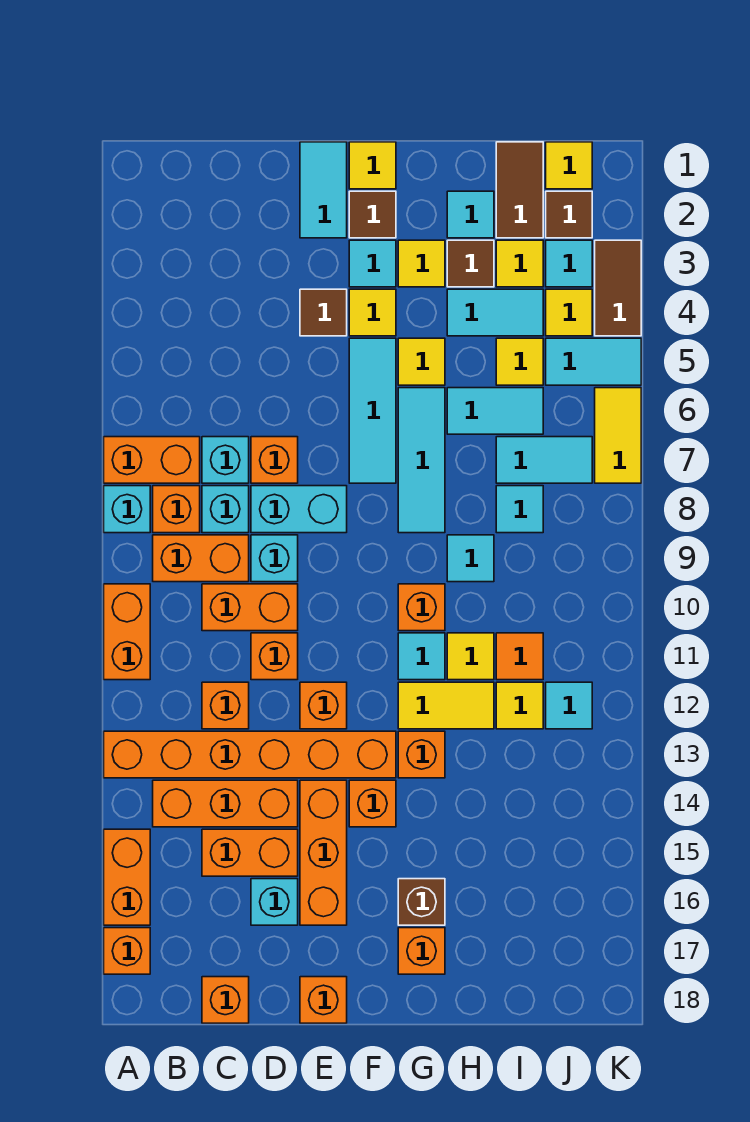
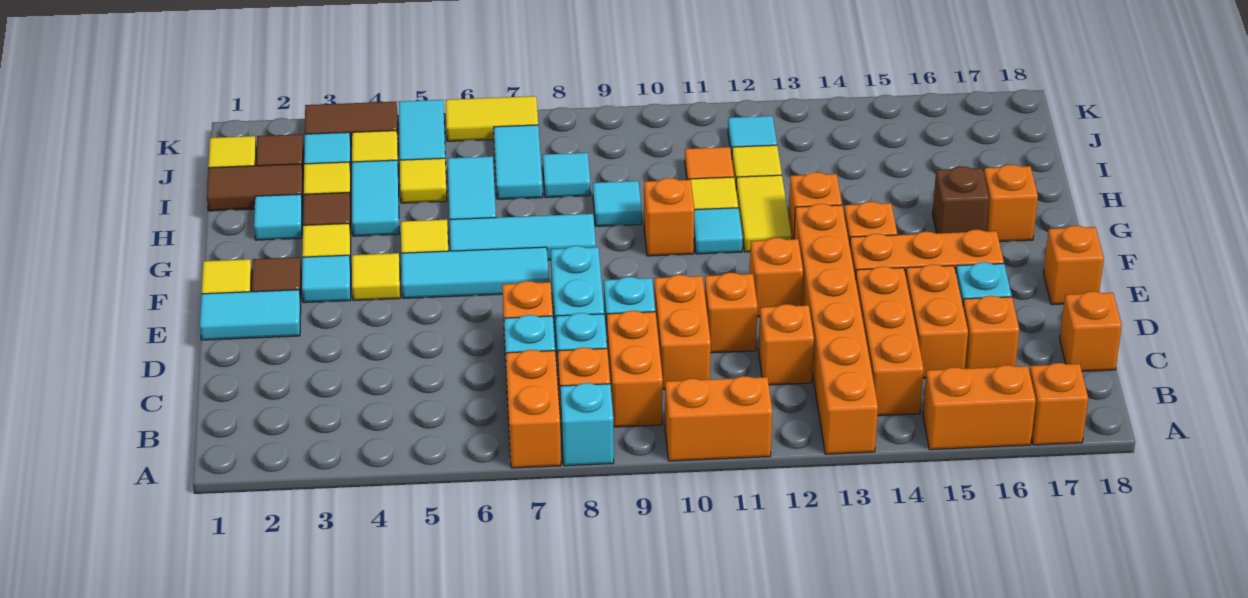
none -> orange brick C16 level 1
brown tile E4 level 1 -> none

